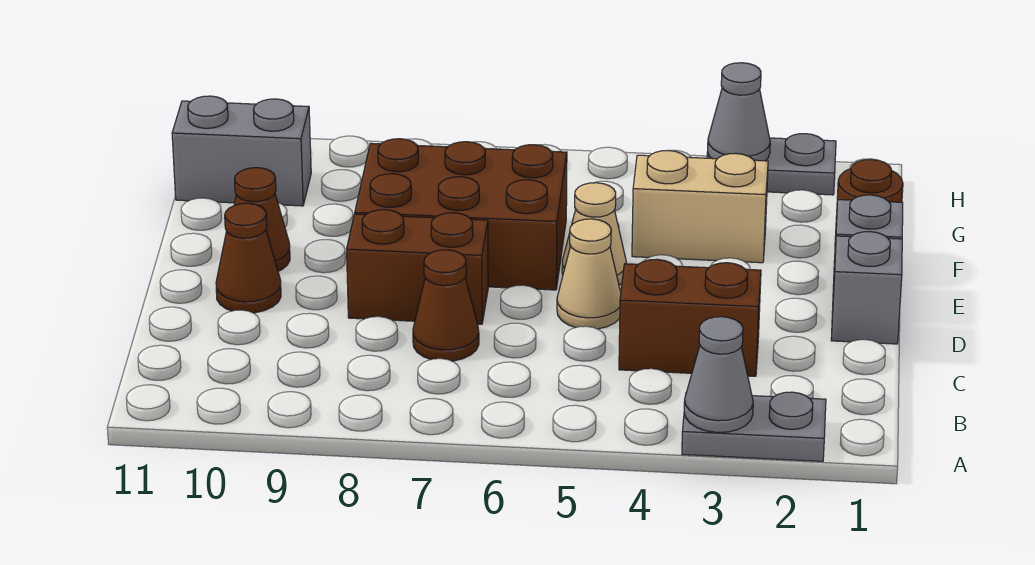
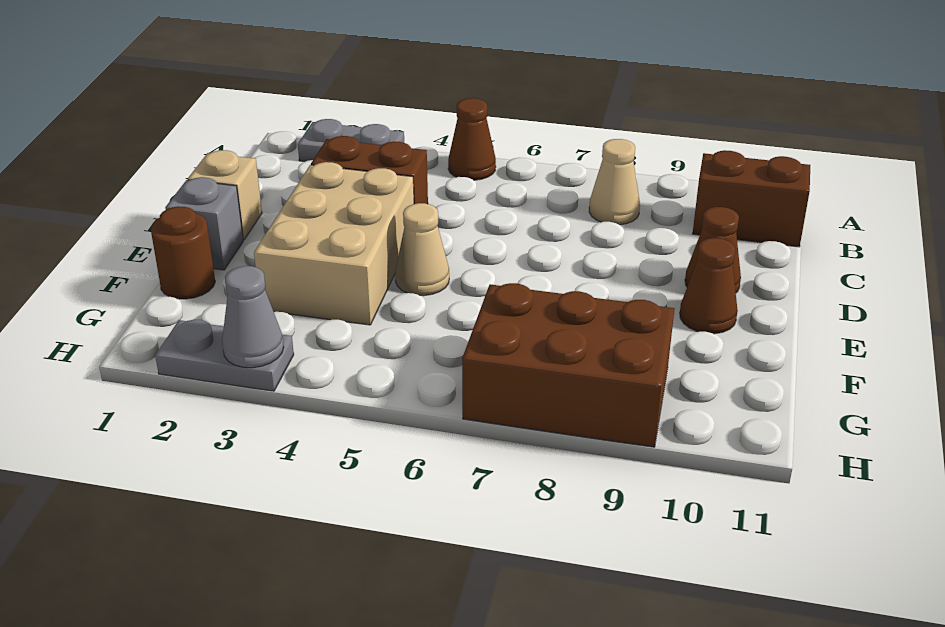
grey cone A3 level 2 -> none
brown cone C7 level 1 -> brown cone A5 level 1
grey brick D1 level 1 -> tan brick D1 level 1
tan cone D5 level 1 -> tan cone B8 level 1
brown brick D7:D8 level 1 -> brown brick B10:B11 level 1
brown brick E6:F8 level 1 -> brown brick G7:H9 level 1
tan brick F3:F4 level 1 -> tan brick D3:F4 level 1
grey brick G10:G11 level 1 -> none

